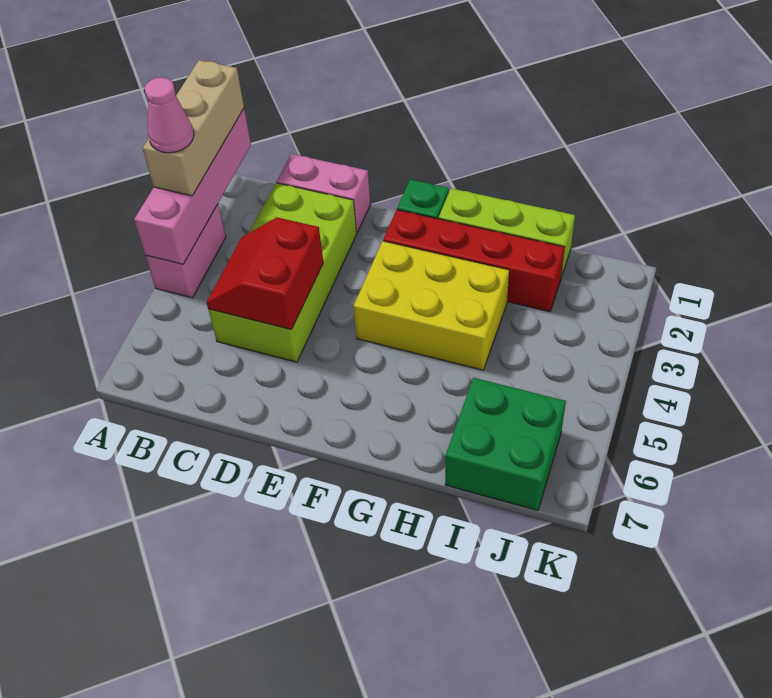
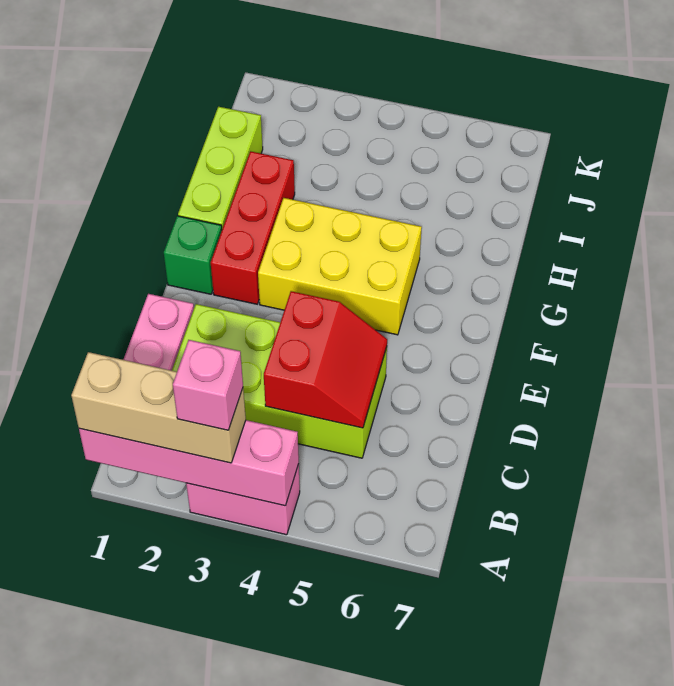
pink cone A3 level 4 -> pink brick A3 level 4
red slope C4:D5 level 2 top D -> red slope C4:D5 level 2 top 4
red brick F2:I2 level 1 -> red brick F2:H2 level 1
yellow brick F3:H4 level 1 -> yellow brick F3:G5 level 1
green brick I6:J7 level 1 -> none

